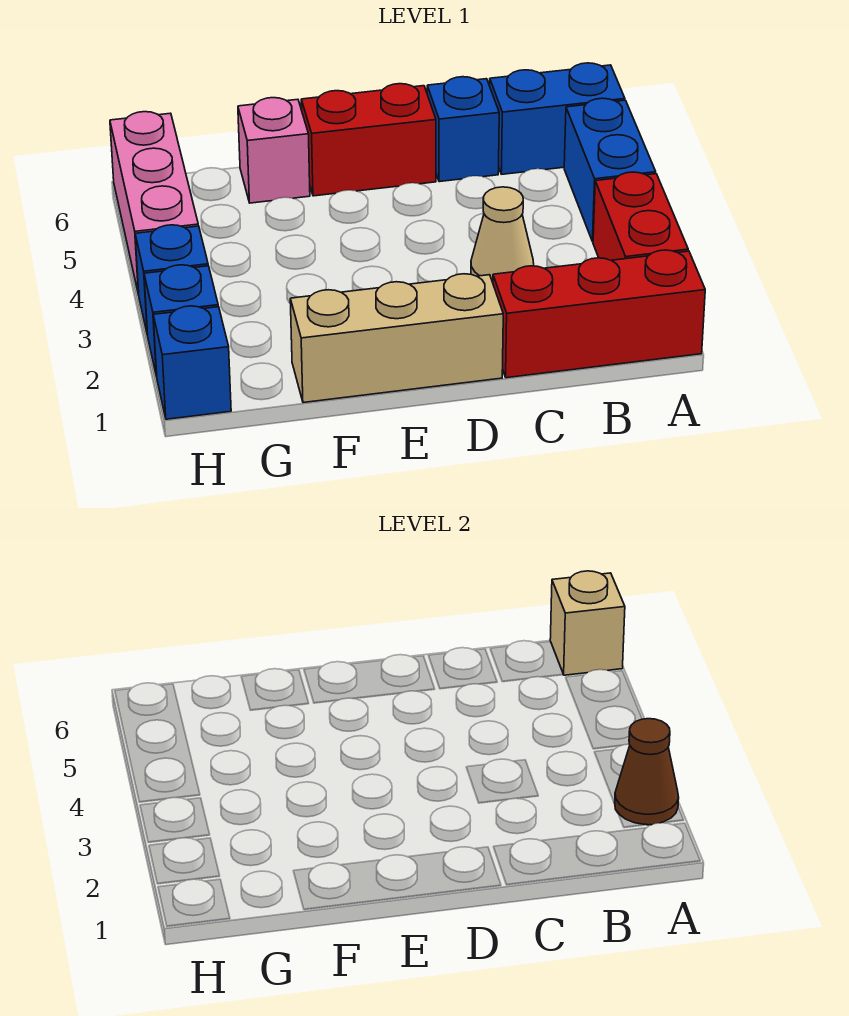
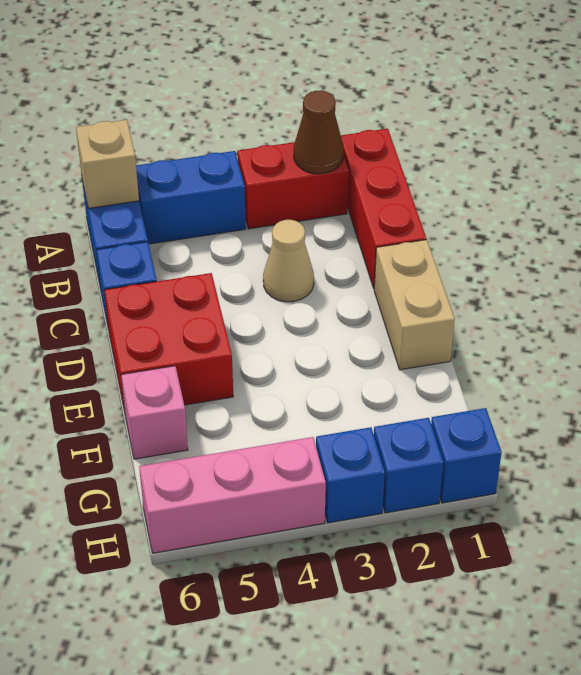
tan brick D1:F1 level 1 -> tan brick D1:E1 level 1
red brick D6:E6 level 1 -> red brick D5:E6 level 1

